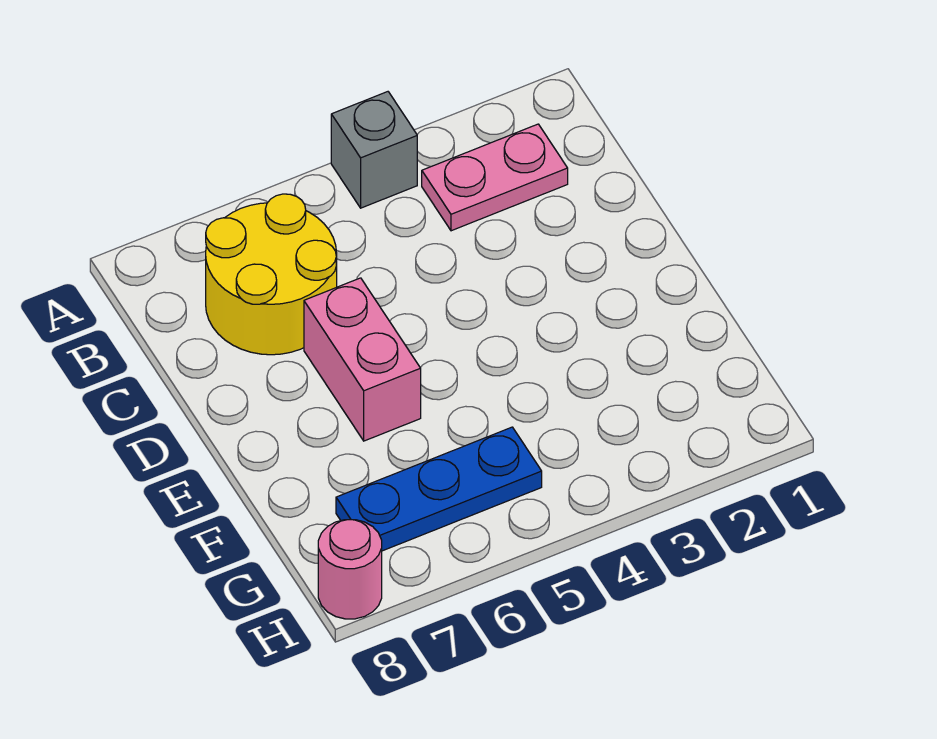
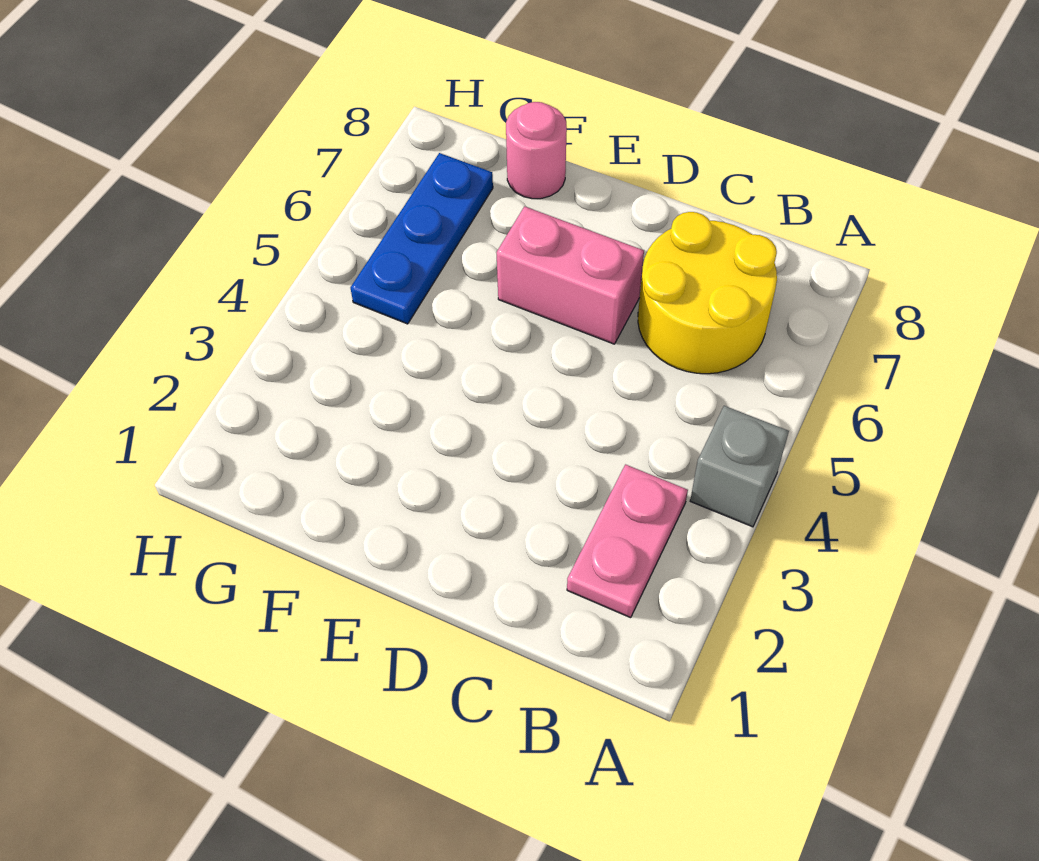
pink round brick H8 level 1 -> pink round brick F8 level 1

